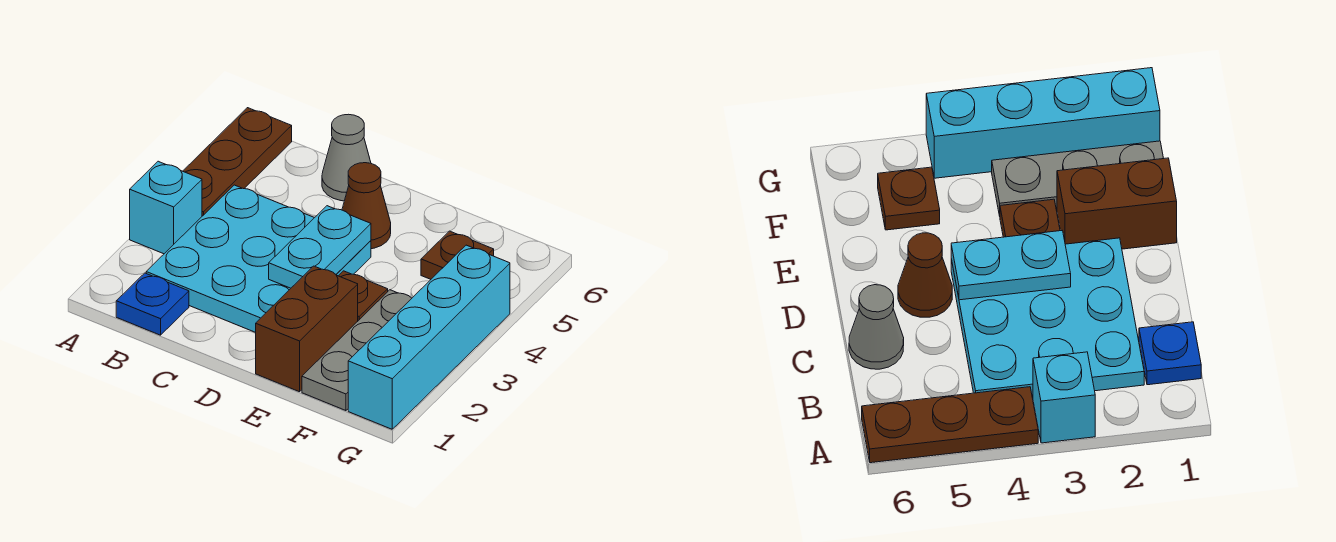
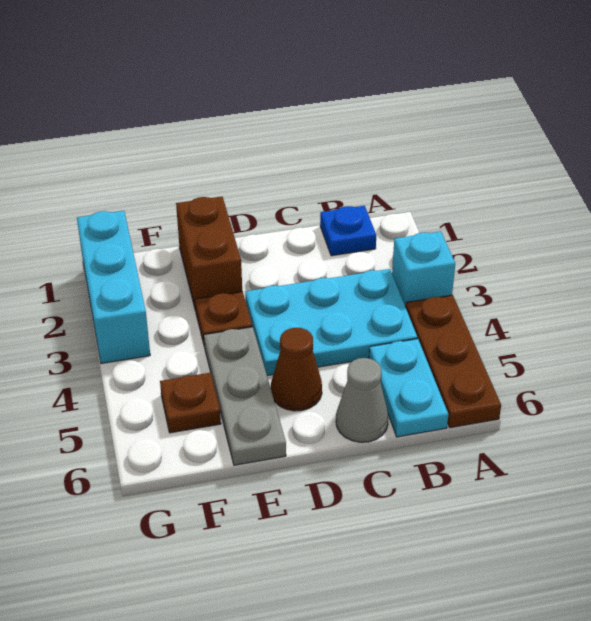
cyan plate B2:D4 level 1 -> cyan plate B3:D4 level 1
cyan plate D3:D4 level 2 -> cyan plate B5:B6 level 1
grey plate F1:F3 level 1 -> grey plate E4:E6 level 1
cyan brick G1:G4 level 1 -> cyan brick G1:G3 level 1

